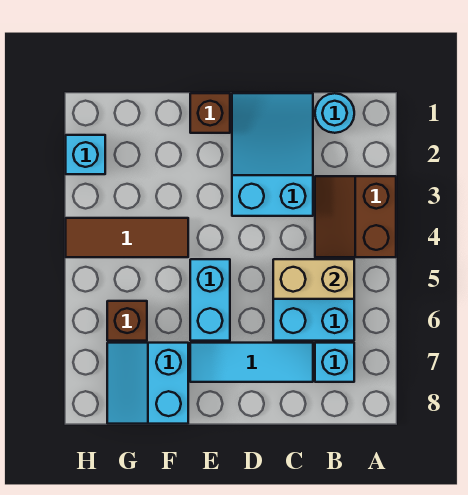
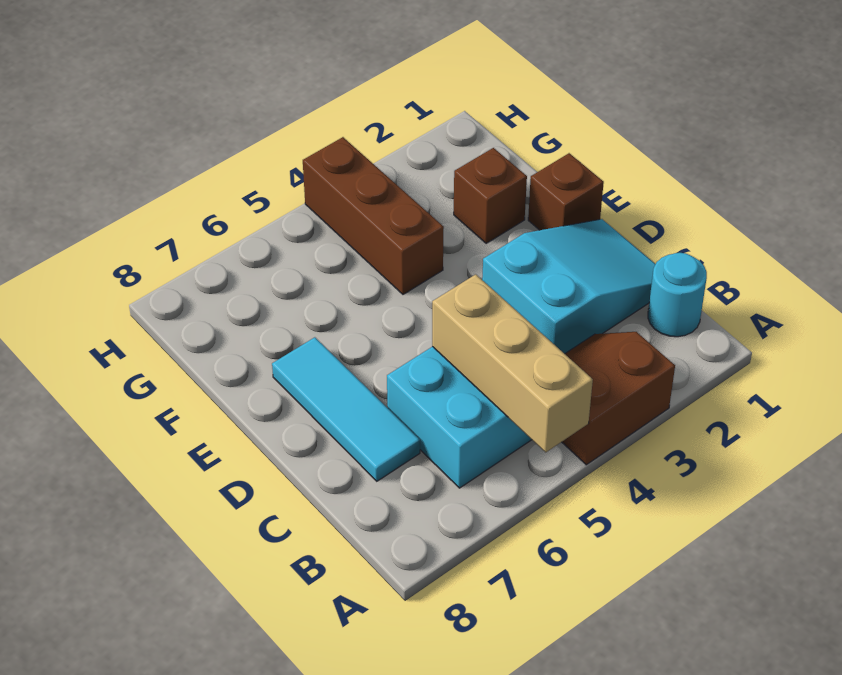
tan brick B5:C5 level 2 -> tan brick A5:C5 level 2
cyan brick B7 level 1 -> none
cyan brick E5:E6 level 1 -> none
brown tile F4:H4 level 1 -> brown brick F4:H4 level 1
cyan slope F7:G8 level 1 top F -> none
brown brick G6 level 1 -> brown brick F2 level 1
cyan brick H2 level 1 -> none

